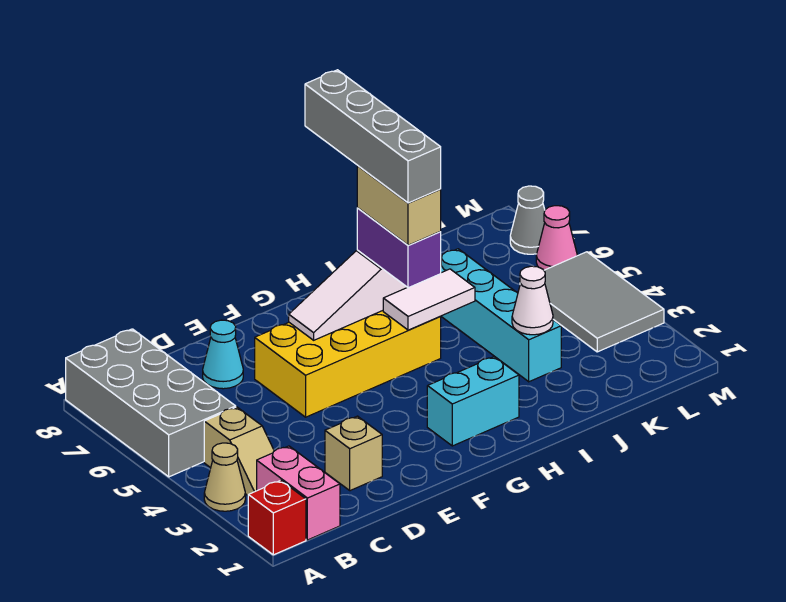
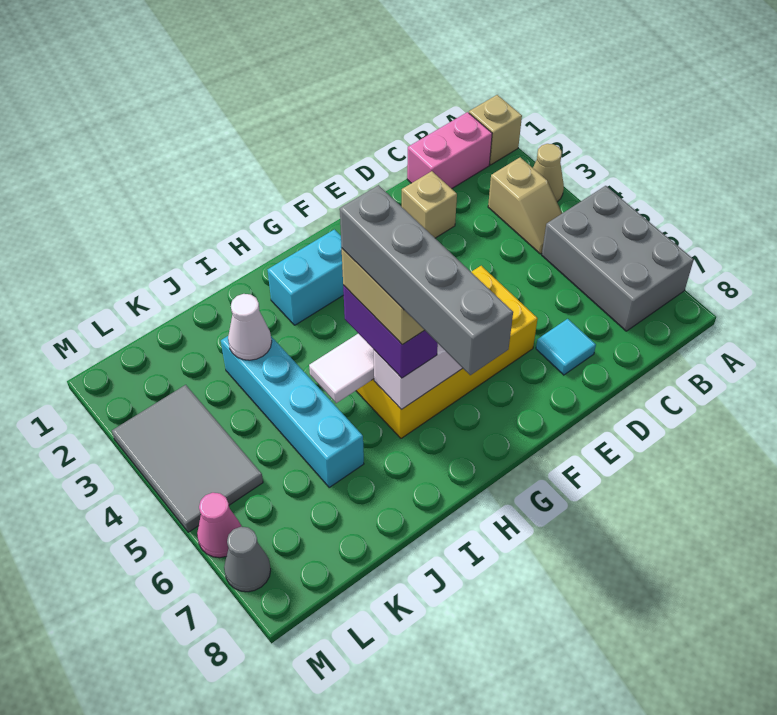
red brick A1 level 1 -> tan brick A1 level 1
grey brick A5:B8 level 1 -> grey brick A5:B7 level 1
pink brick B1:B2 level 1 -> pink brick B1:C1 level 1
tan slope B3:B4 level 1 top 4 -> tan slope B3:B4 level 1 top 3
cyan cone D7 level 1 -> cyan tile D7 level 1

